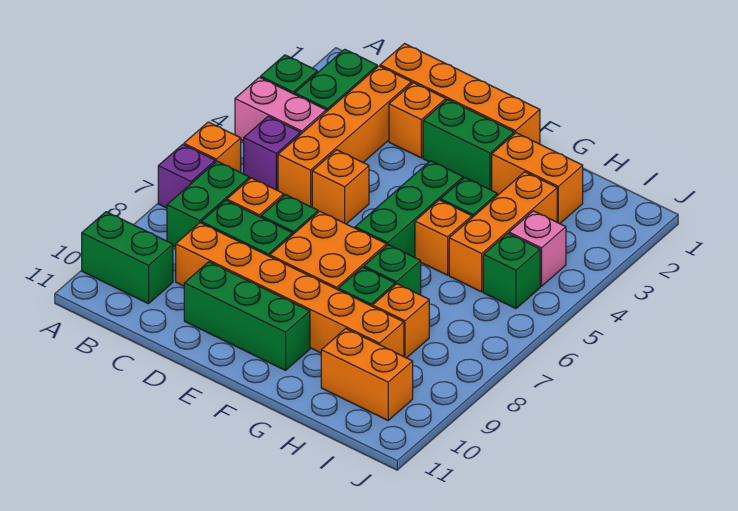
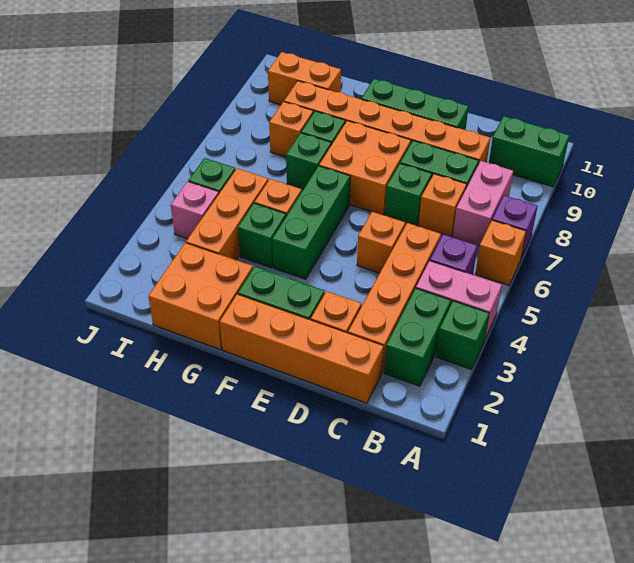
green brick B7:B8 level 1 -> pink brick B7:B8 level 1
orange brick G2:H2 level 1 -> orange brick G1:H2 level 1

